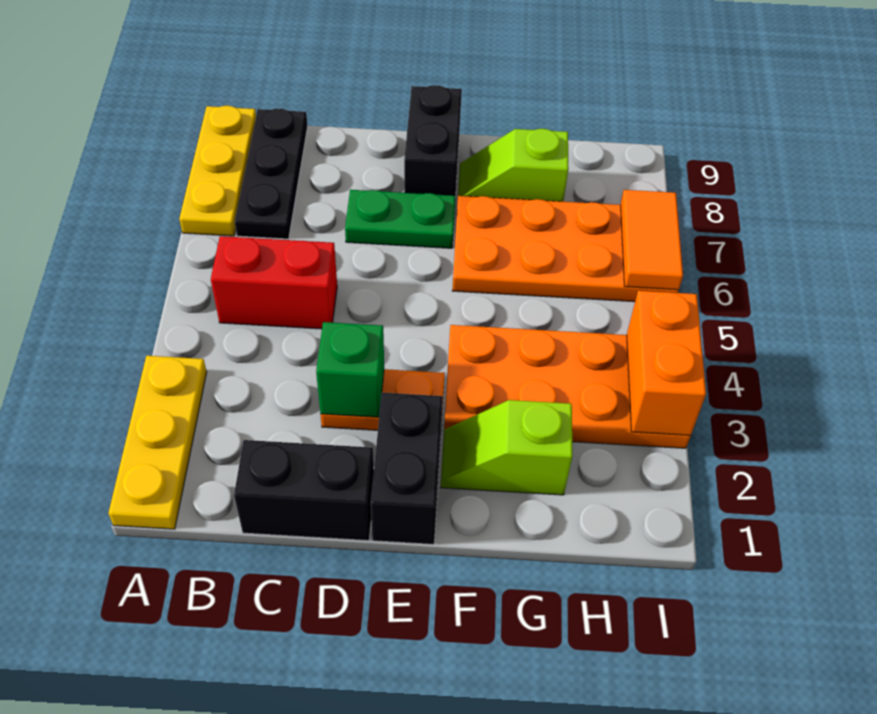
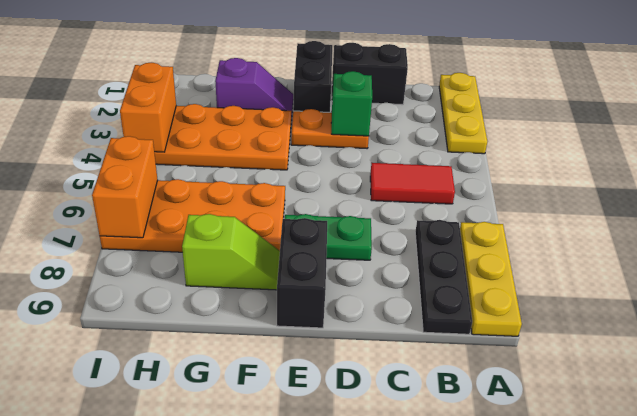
red brick B5:C5 level 1 -> red tile B5:C5 level 1
lime slope F2:G2 level 1 top G -> purple slope F2:G2 level 1 top G
orange tile I6:I7 level 2 -> orange brick I6:I7 level 2

